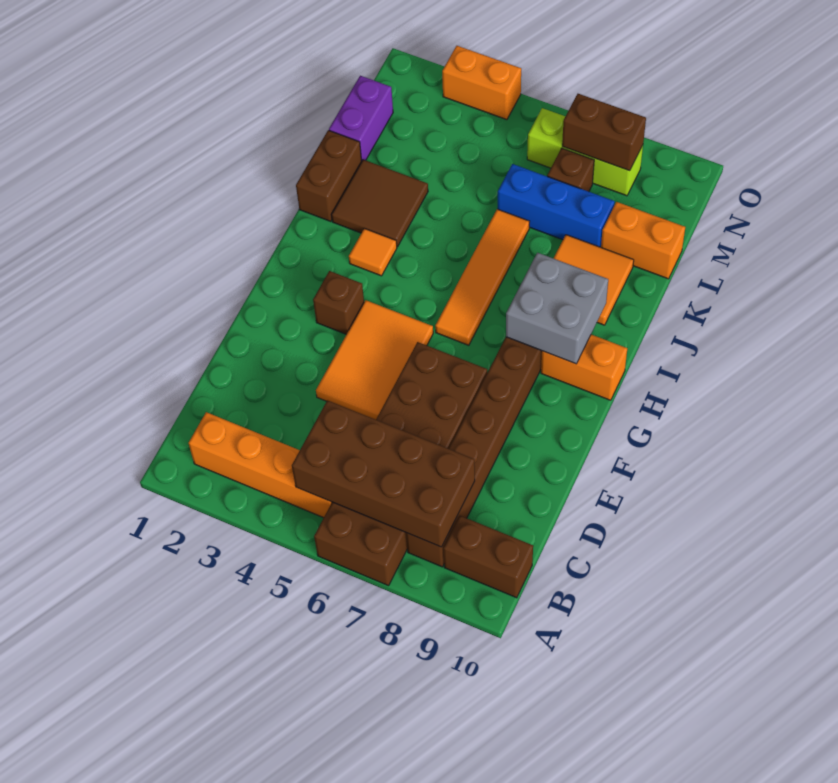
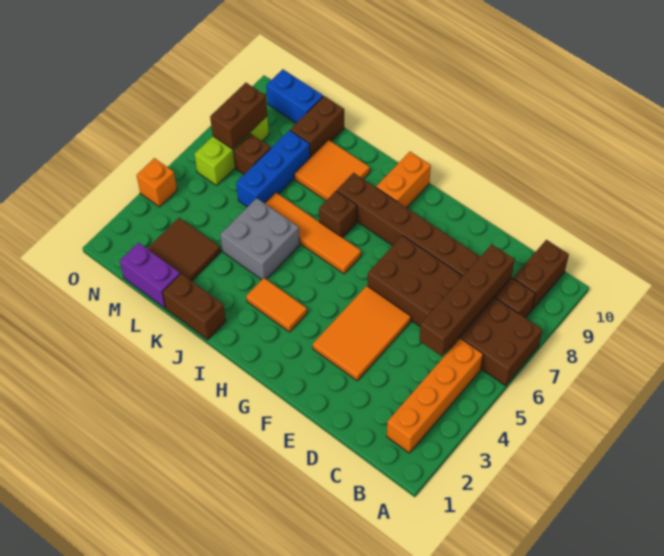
brown brick B5:C8 level 2 -> brown brick C5:C8 level 2
orange tile E4:G5 level 1 -> orange tile E3:F5 level 1
brown brick G3 level 1 -> brown brick I7 level 1
grey brick H8:I9 level 2 -> grey brick J4:K5 level 1
orange tile I3 level 1 -> orange tile H3:I3 level 1
brown tile J2:K3 level 1 -> brown tile L2:M3 level 1
orange brick L9:L10 level 1 -> brown brick L9:L10 level 1
none -> blue brick M10:N10 level 1
orange brick O3:O4 level 1 -> orange brick O4 level 1

